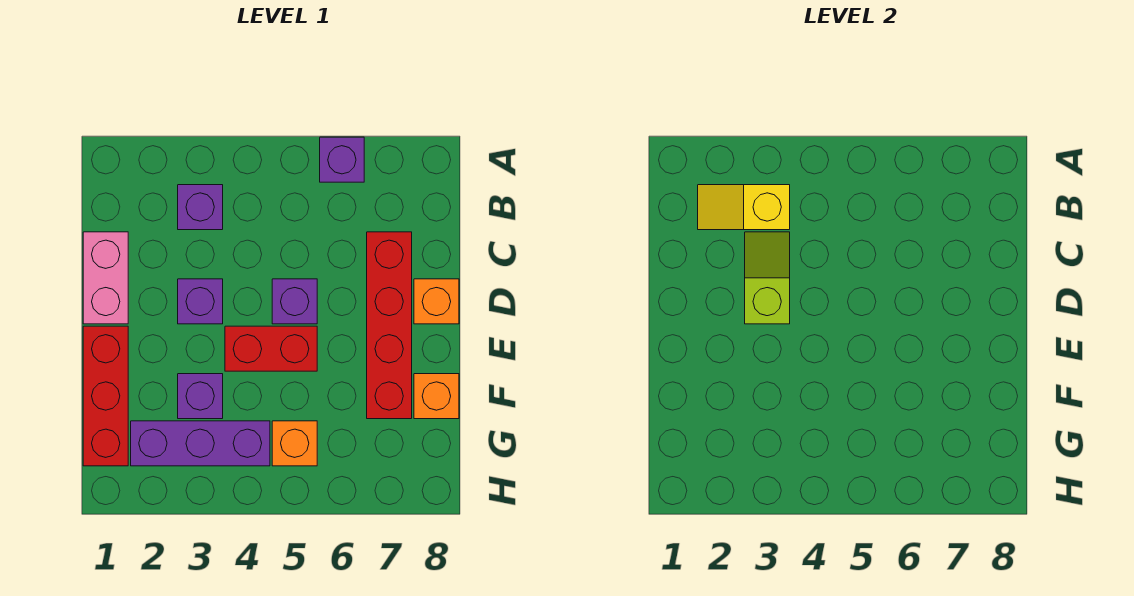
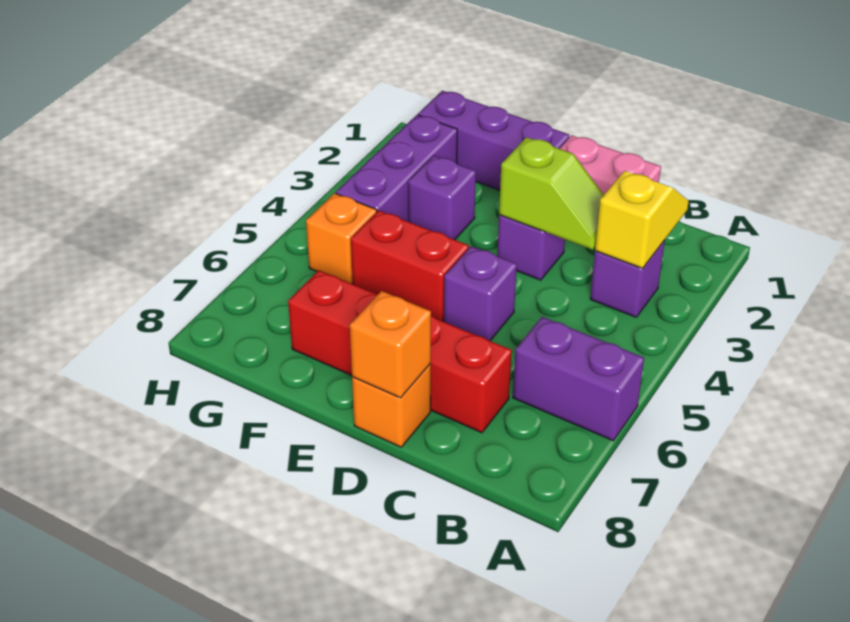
purple brick A6 level 1 -> purple brick A6:B6 level 1
red brick E1:G1 level 1 -> purple brick E1:G1 level 1
red brick E4:E5 level 1 -> red brick E5:F5 level 1
orange brick F8 level 1 -> orange brick D8 level 2

